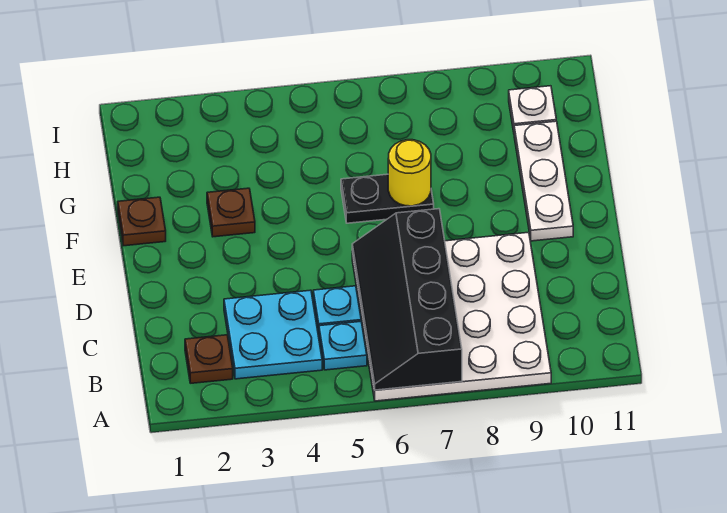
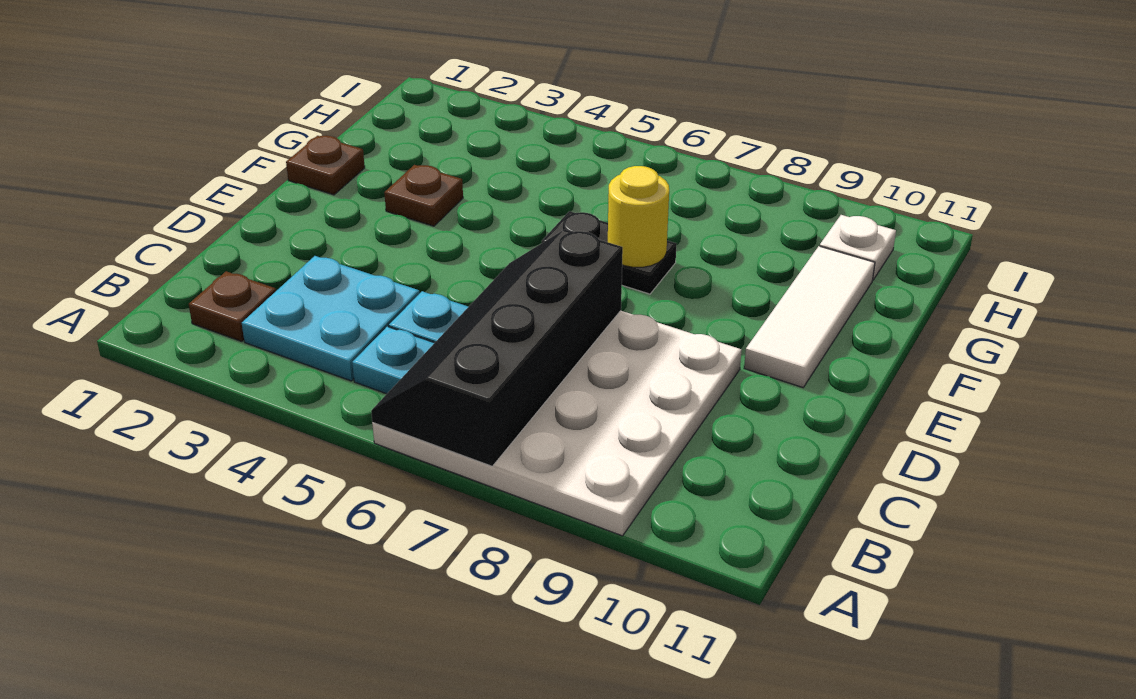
white plate E10:G10 level 1 -> white tile E10:G10 level 1

